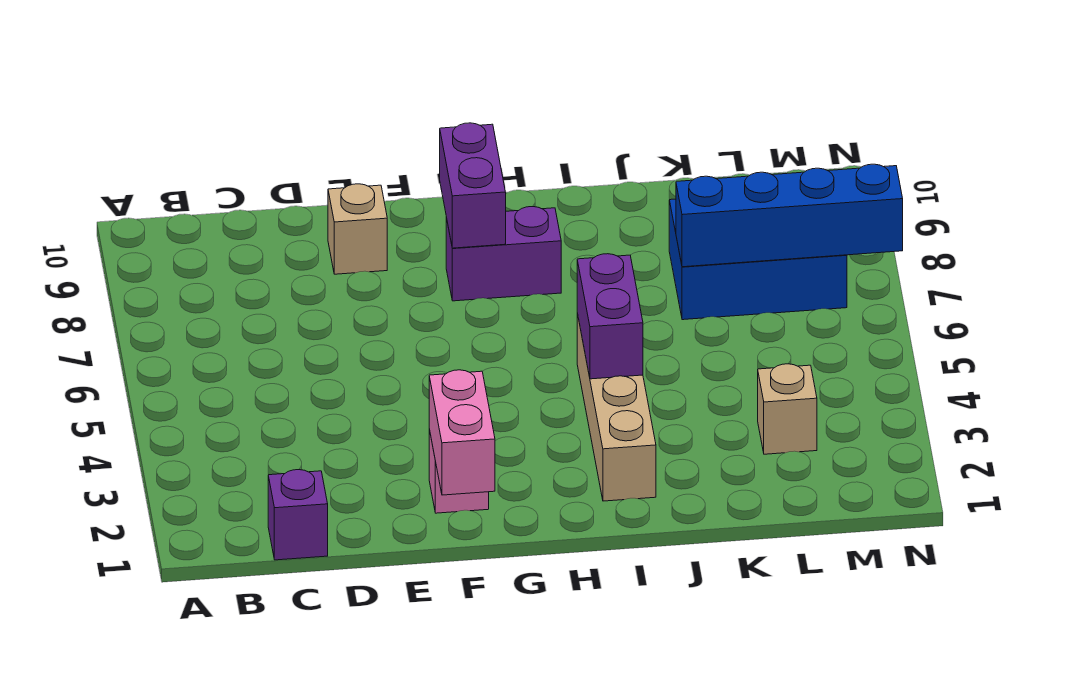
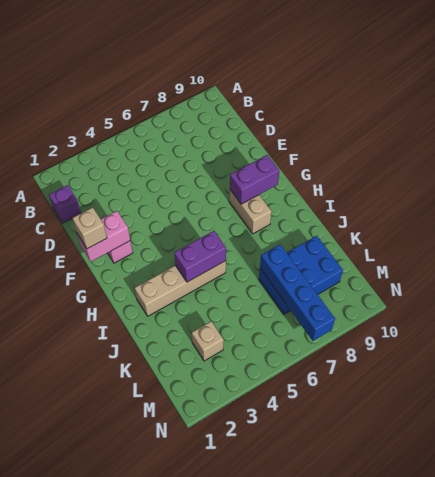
tan brick E9 level 1 -> tan brick F1 level 3
purple brick G8:H8 level 1 -> tan brick G8:H8 level 1
blue brick K7:M8 level 1 -> blue brick K7:L9 level 1

